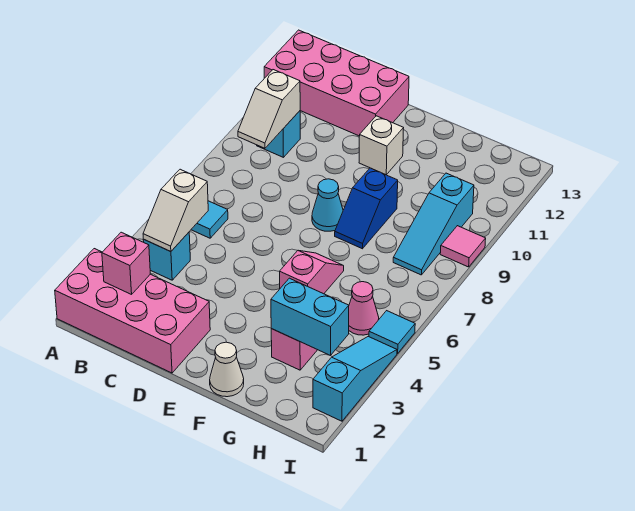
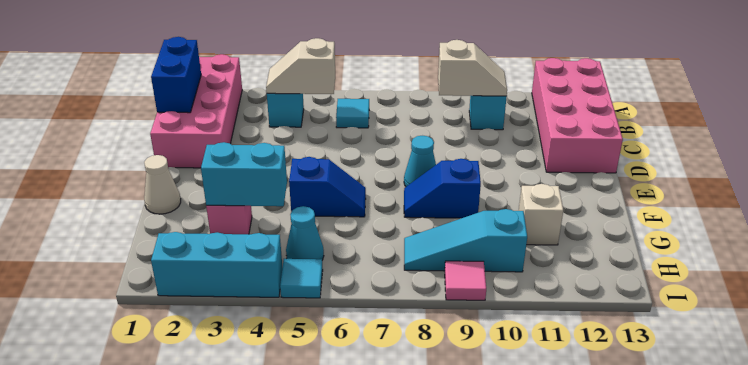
none -> blue brick B1:C1 level 2
pink brick B2 level 2 -> none
white slope B9:B10 level 2 top 10 -> white slope B9:B10 level 2 top 9
white brick E11 level 1 -> white brick G11 level 1
pink slope F5:F6 level 1 top 5 -> blue slope F5:F6 level 1 top 5
cyan brick G3:H3 level 2 -> cyan brick G3:G4 level 2
pink cone H5 level 1 -> cyan cone H5 level 1
cyan slope I2:I4 level 1 top 2 -> cyan brick I2:I4 level 1

